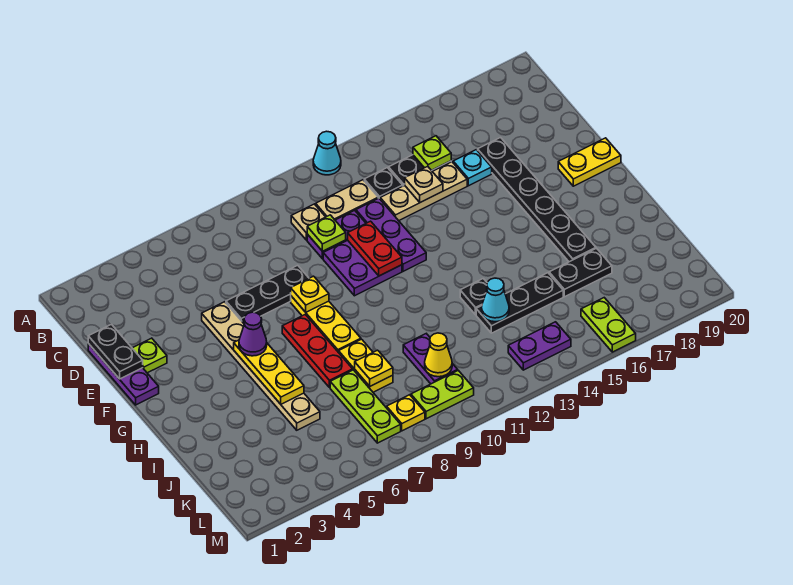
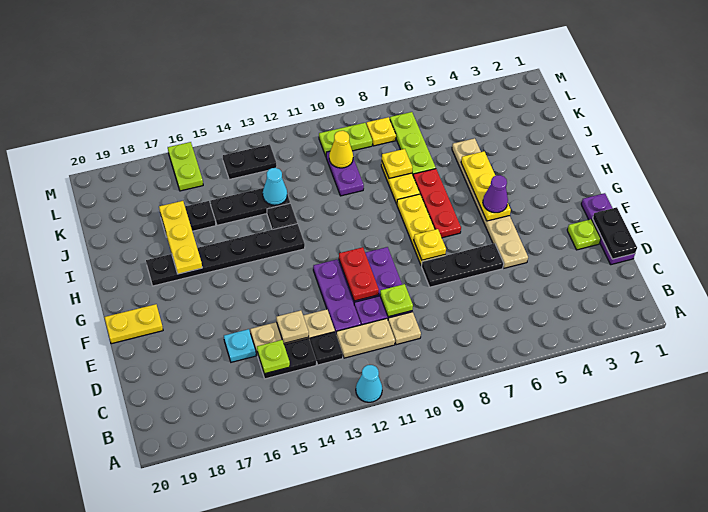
black plate D17:I17 level 1 -> black plate H13:H18 level 1
none -> yellow plate H17:J17 level 2
purple plate L13:L14 level 1 -> black plate L13:L14 level 1

